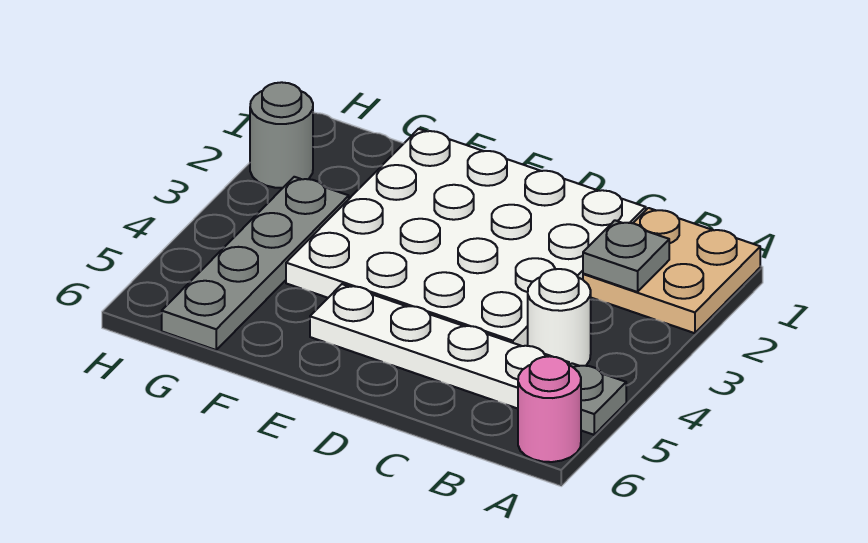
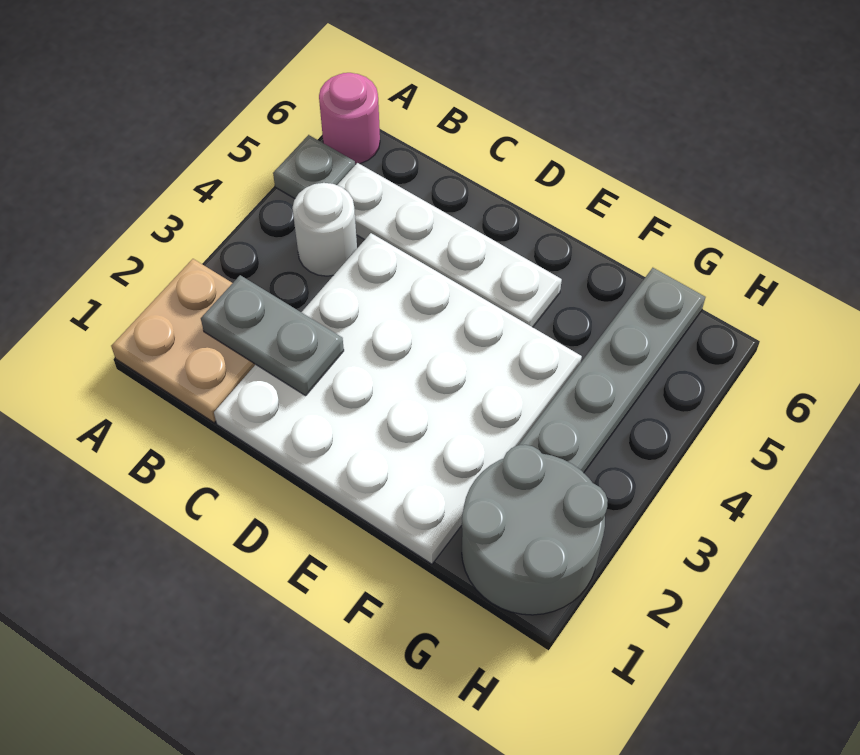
grey plate B2 level 2 -> grey plate B2:C2 level 2
grey round brick H2 level 1 -> grey round brick G1:H2 level 1

